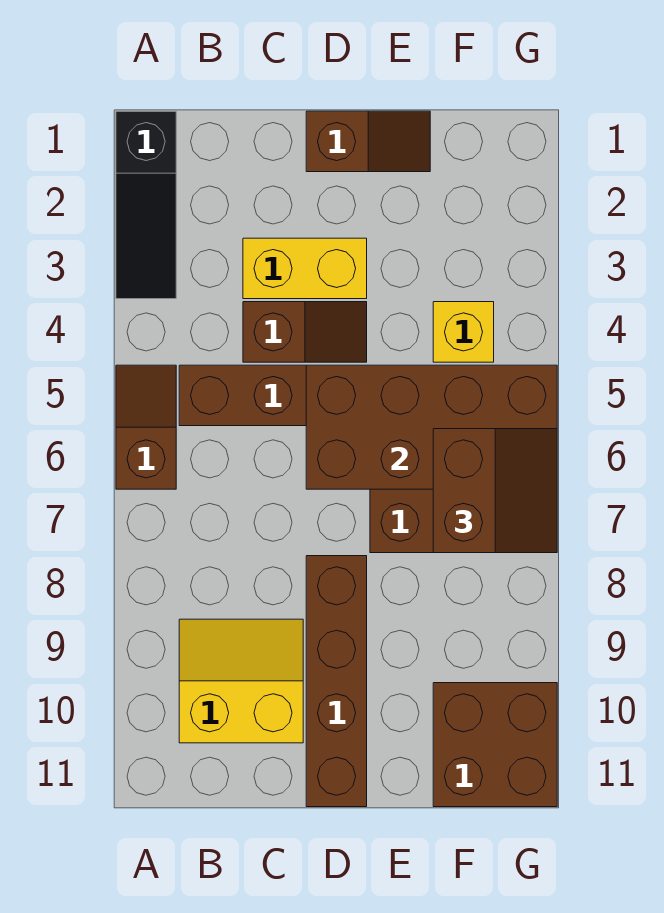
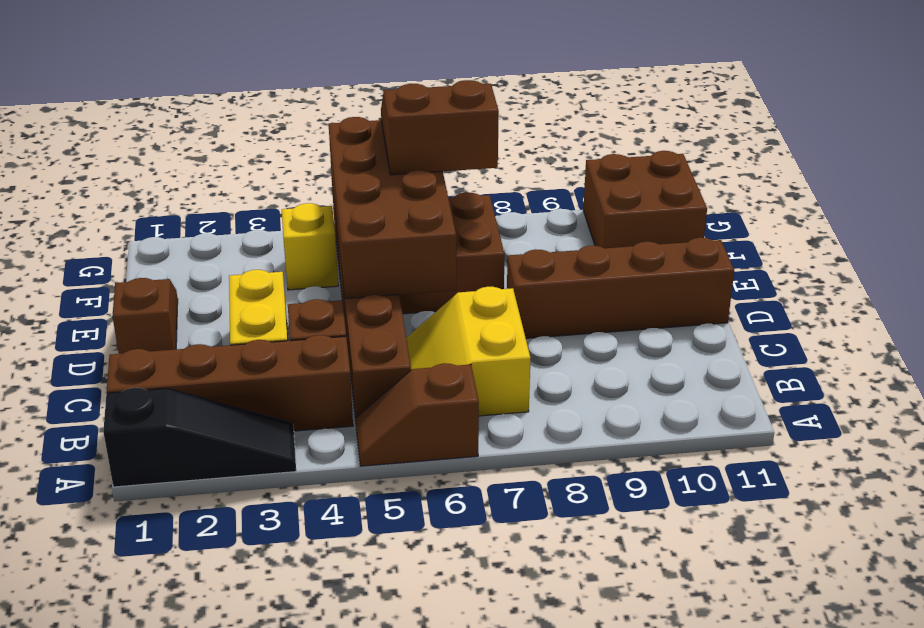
none -> brown brick B1:B4 level 1
yellow slope B9:C10 level 1 top 10 -> yellow slope B6:C7 level 1 top 7

